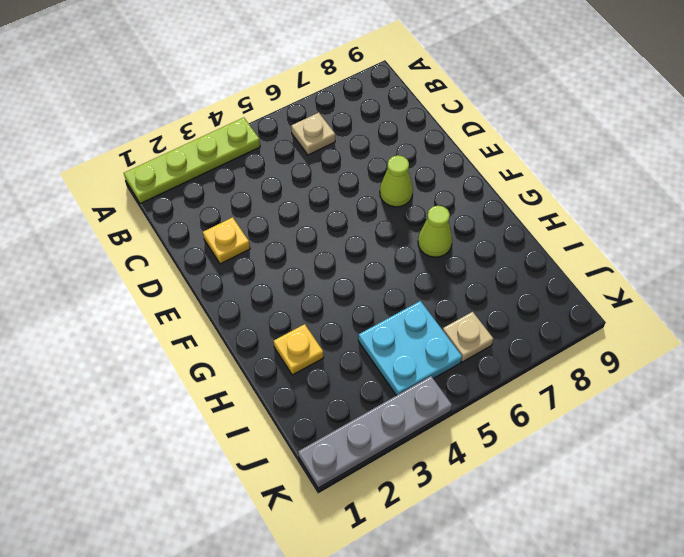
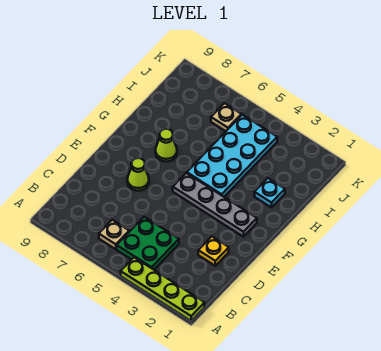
none -> green plate B4:C5 level 1
yellow plate H2 level 1 -> cyan plate H2 level 1
cyan plate I4:J5 level 1 -> cyan plate G4:J5 level 1
grey plate K1:K4 level 1 -> grey plate F2:F5 level 1

